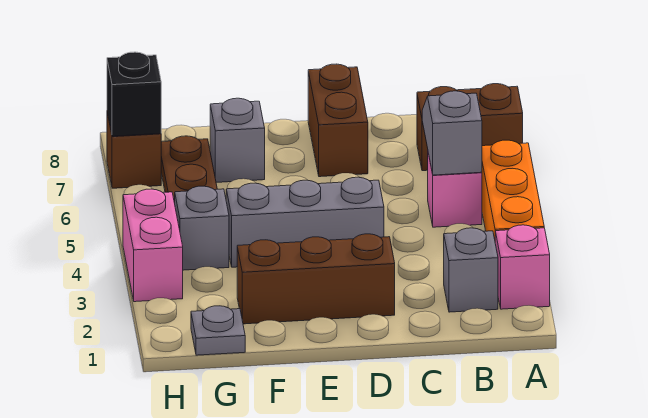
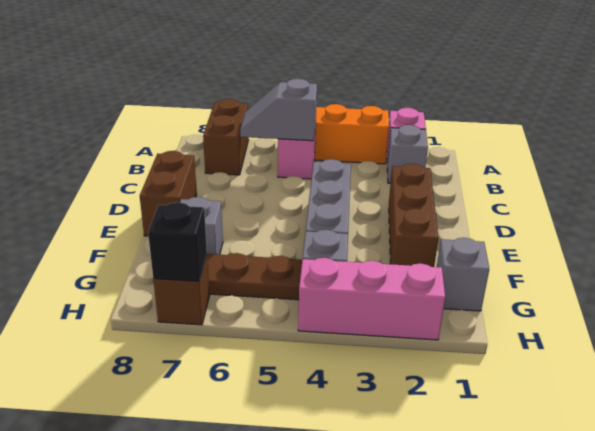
brown brick D7:D8 level 1 -> brown brick D8:E8 level 1
grey plate G1 level 1 -> grey brick G1 level 1
pink brick H3:H4 level 1 -> pink brick H2:H4 level 1

